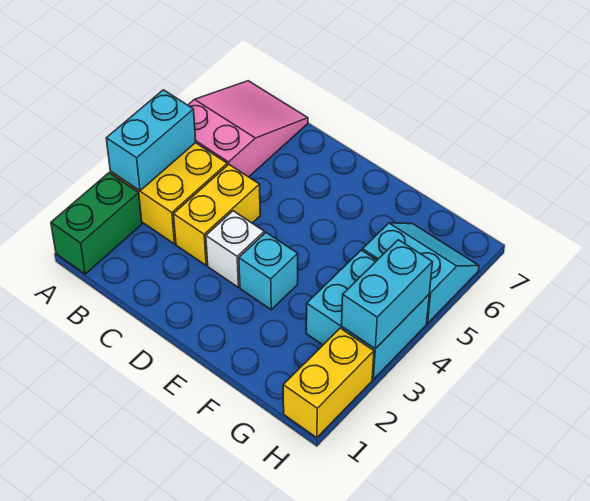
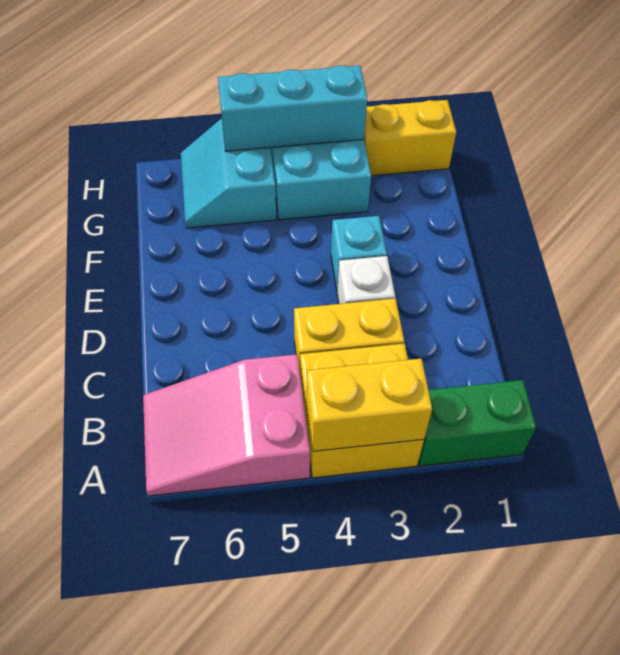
cyan brick A3:A4 level 2 -> yellow brick A3:A4 level 2
cyan brick H3:H4 level 2 -> cyan brick H3:H5 level 2

